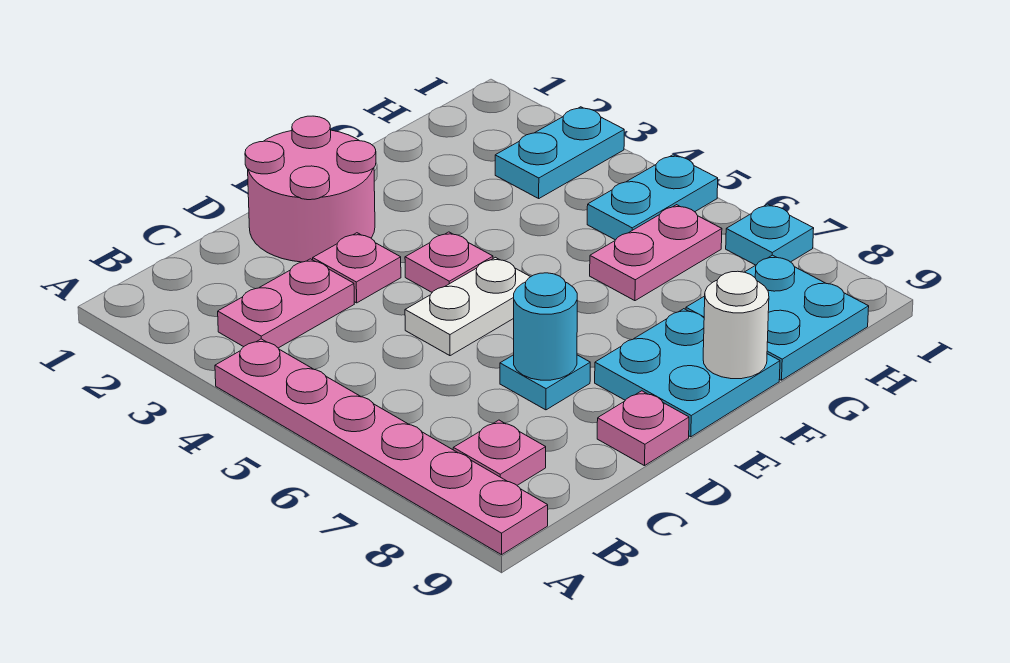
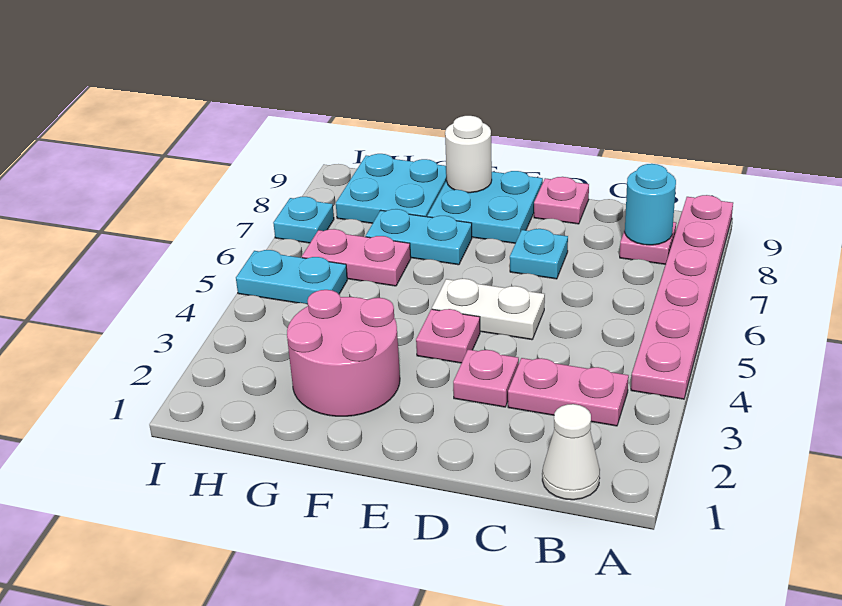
none -> white cone B1 level 1
pink round brick D1:E2 level 1 -> pink round brick F2:G3 level 1
cyan round brick D7 level 2 -> cyan round brick B8 level 2
cyan plate H3:I3 level 1 -> cyan plate F7:G7 level 1

